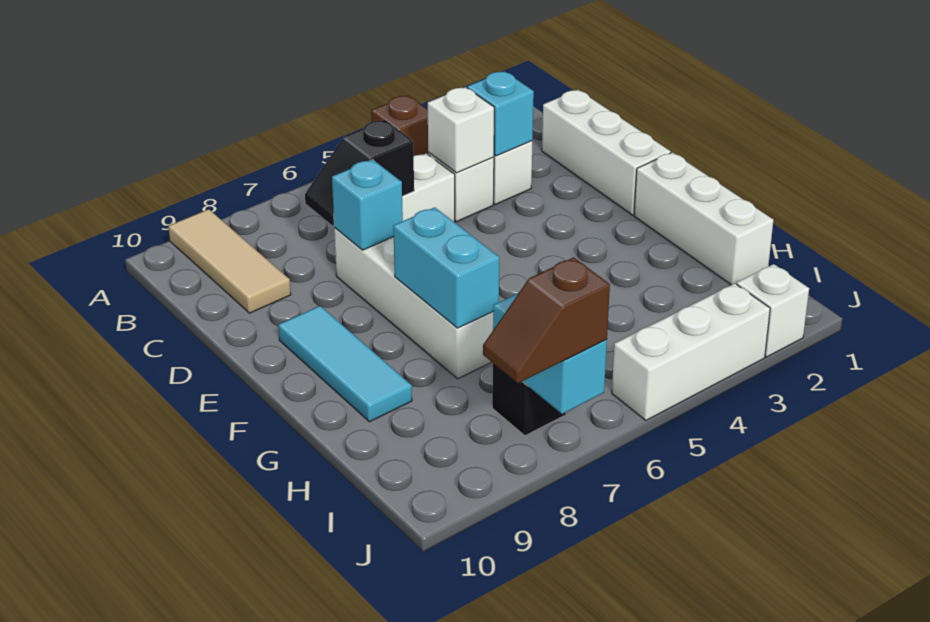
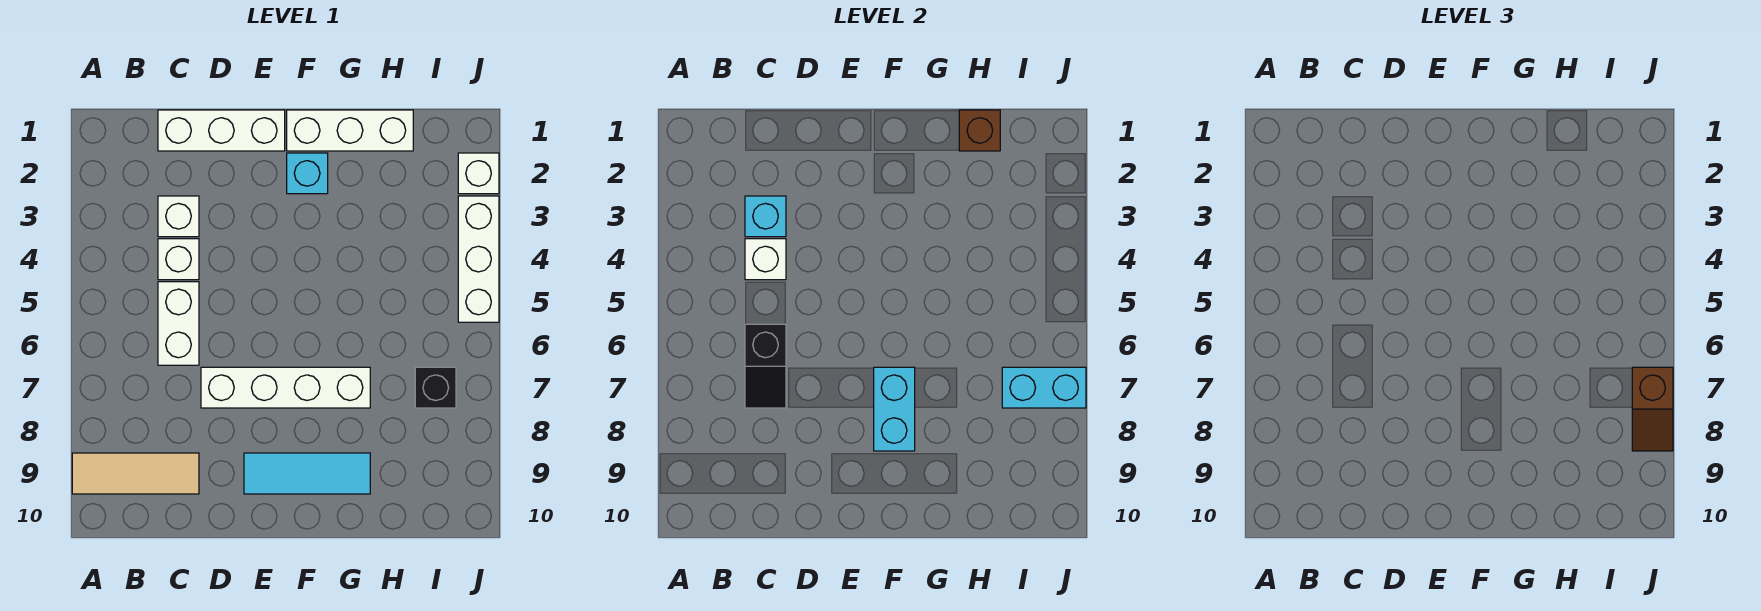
brown brick A4 level 1 -> brown brick H1 level 2
cyan brick D7 level 2 -> cyan brick F2 level 1
cyan brick F7:G7 level 2 -> cyan brick F7:F8 level 2

